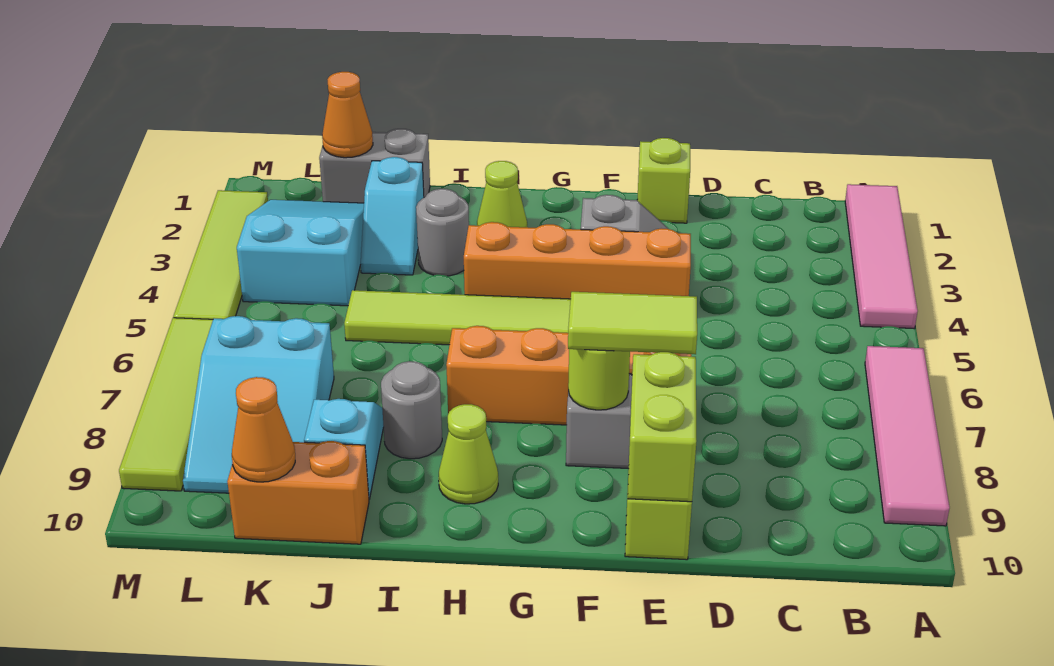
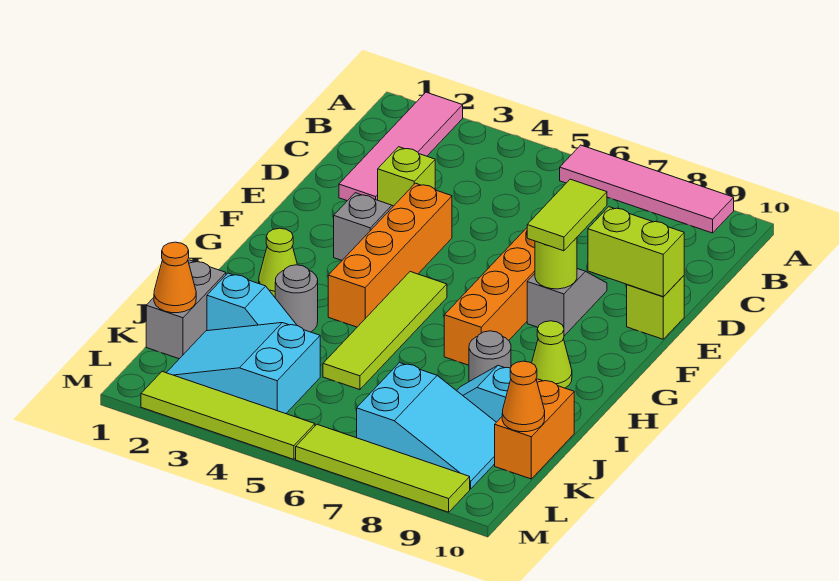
pink tile A1:A4 level 1 -> pink tile A2:D2 level 1
lime brick E1 level 1 -> lime brick D3 level 1

